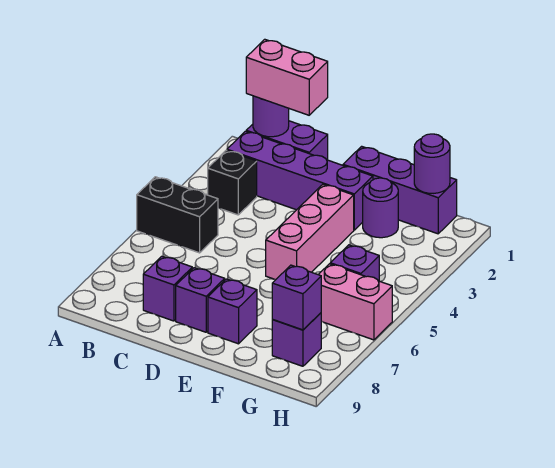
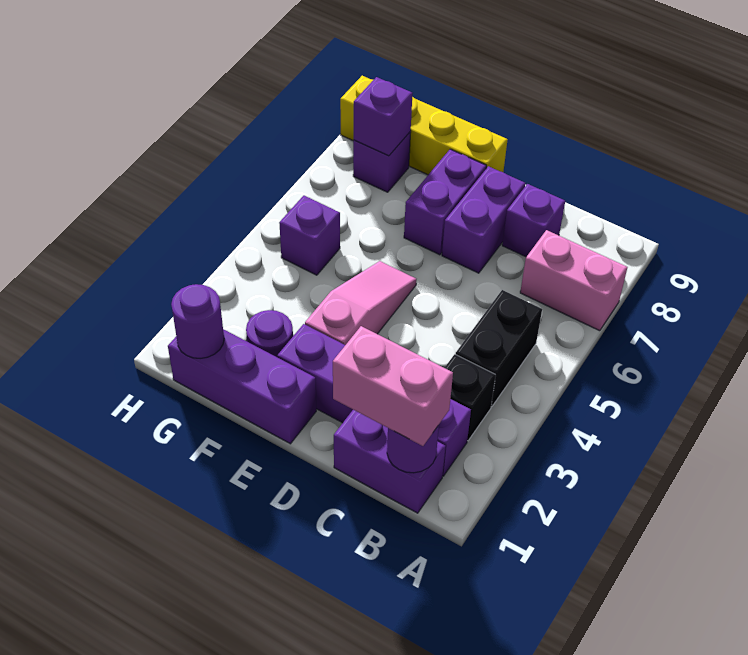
black brick A5:B5 level 1 -> black brick B4:B5 level 1
purple brick D8 level 1 -> purple brick D7:D8 level 1
pink brick E3:E5 level 1 -> pink slope E3:E5 level 1 top 3
purple brick E8 level 1 -> purple brick E7:E8 level 1
none -> yellow brick E9:H9 level 1
pink brick G6:H6 level 1 -> pink brick A7:B7 level 1

